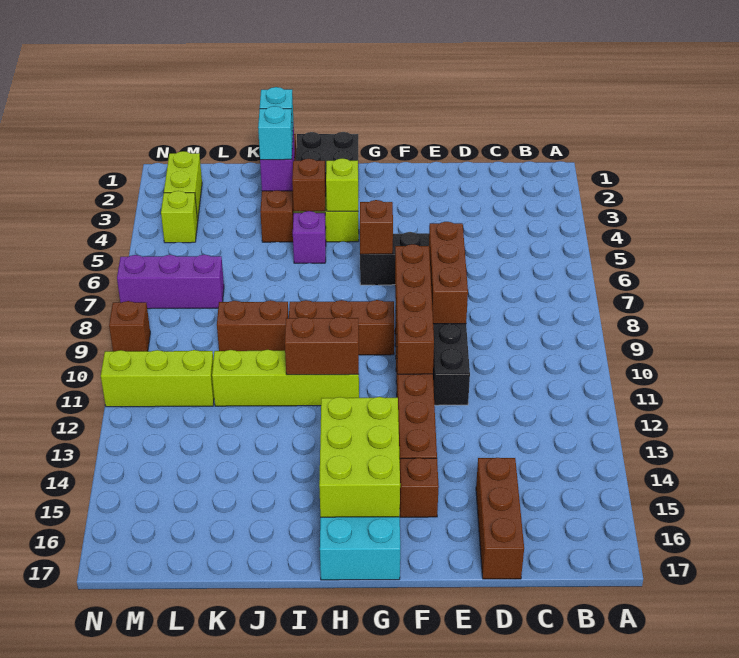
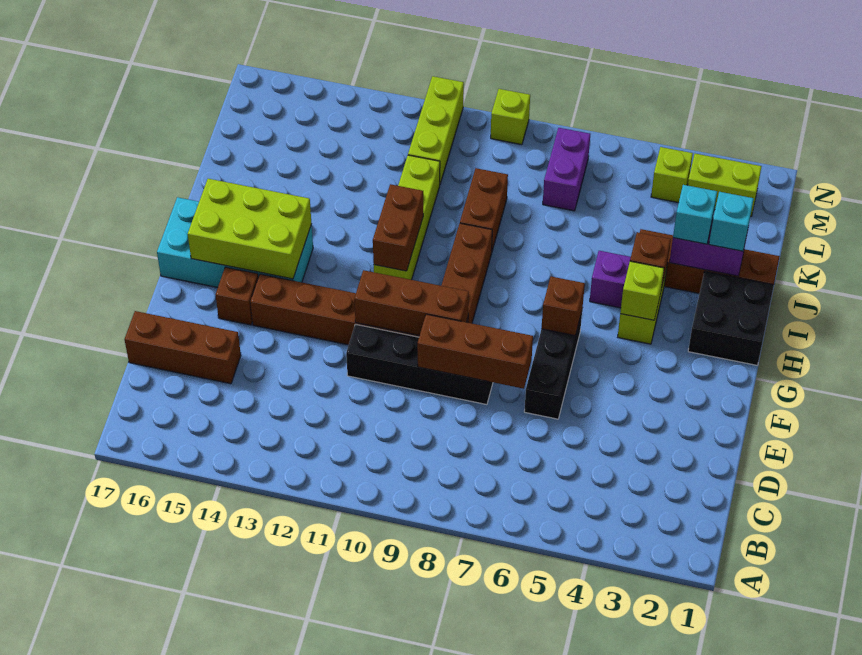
brown brick F8:F11 level 2 -> brown brick F9:F11 level 2
purple brick L7:N7 level 1 -> purple brick L7:M7 level 1
brown brick N9 level 1 -> lime brick N9 level 1

